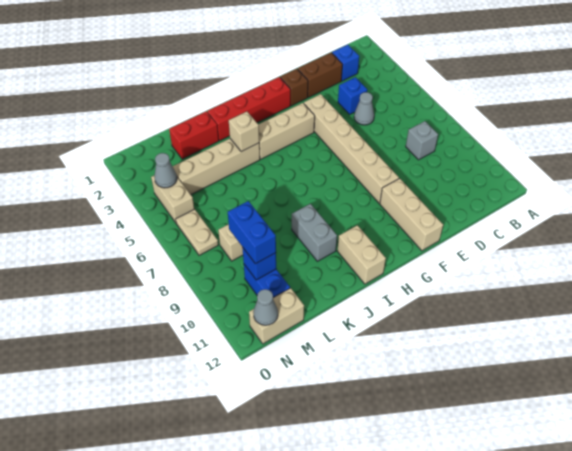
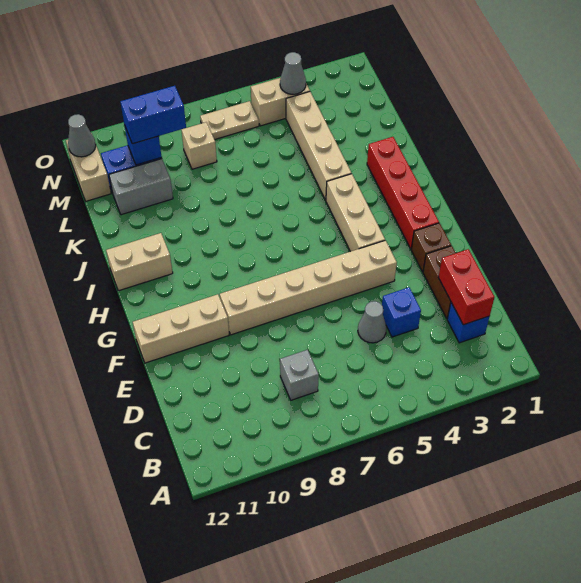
tan brick J4 level 2 -> none
grey brick J9:J10 level 1 -> grey brick L10:L11 level 1
red brick K2:L2 level 1 -> red brick C2:D2 level 2

